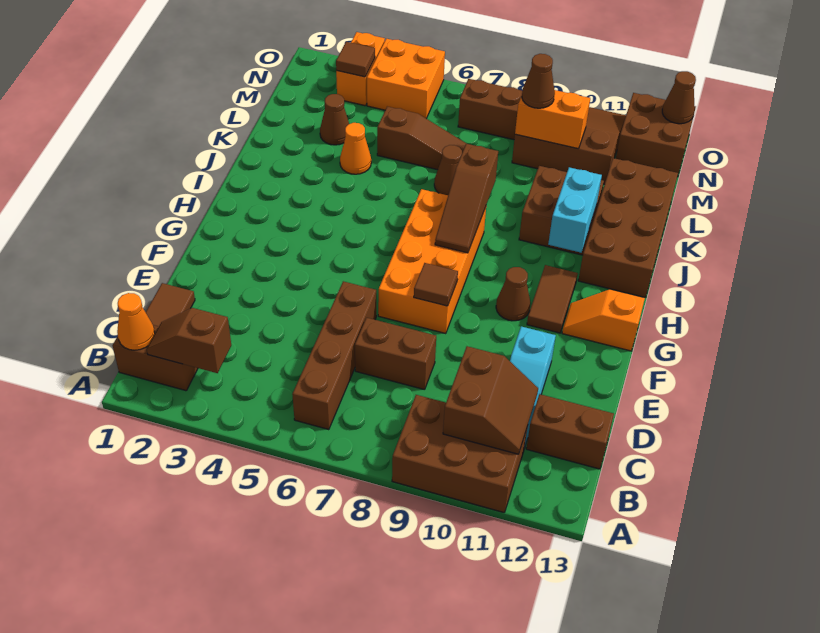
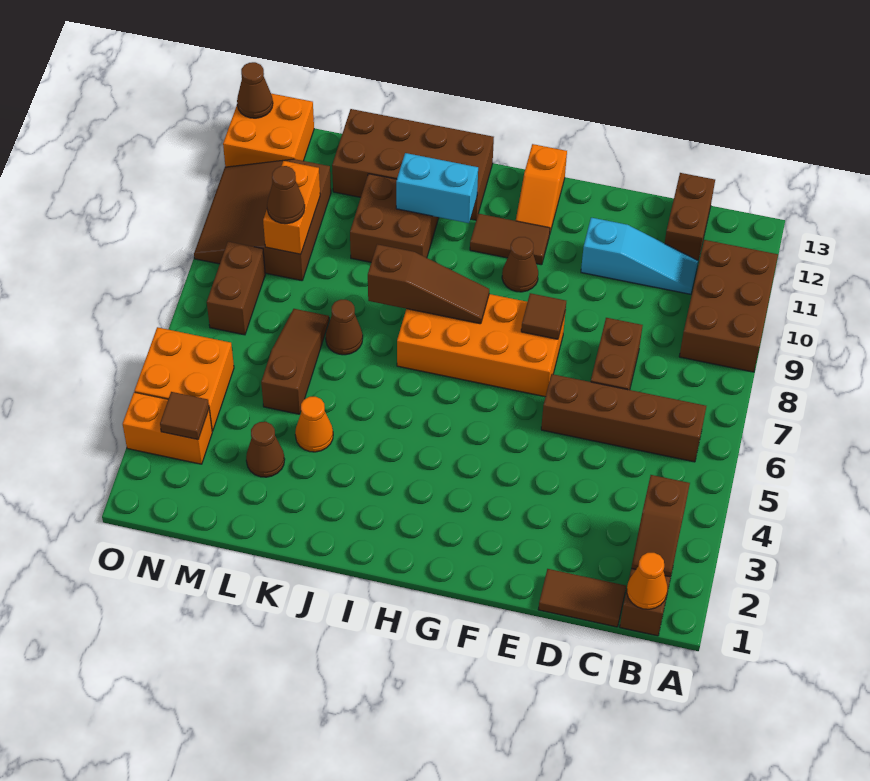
brown slope B10:C11 level 2 top 10 -> none
brown brick N12:O13 level 1 -> orange brick N12:O13 level 1

